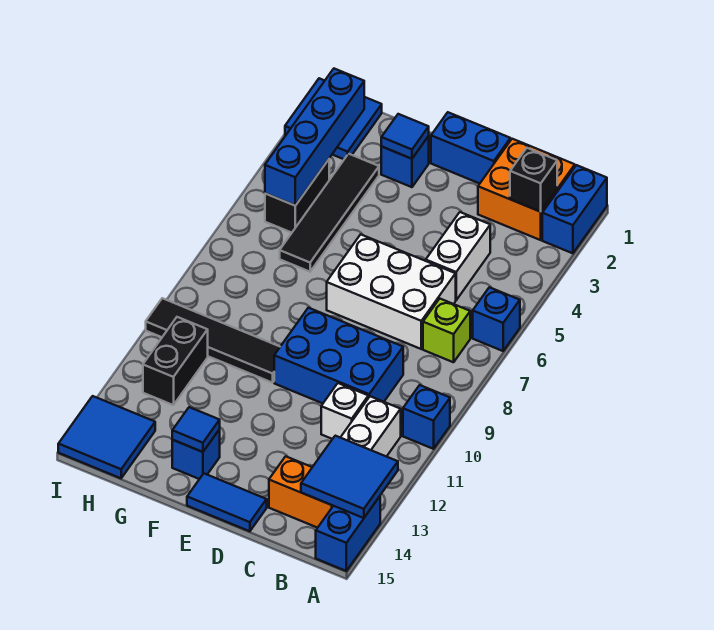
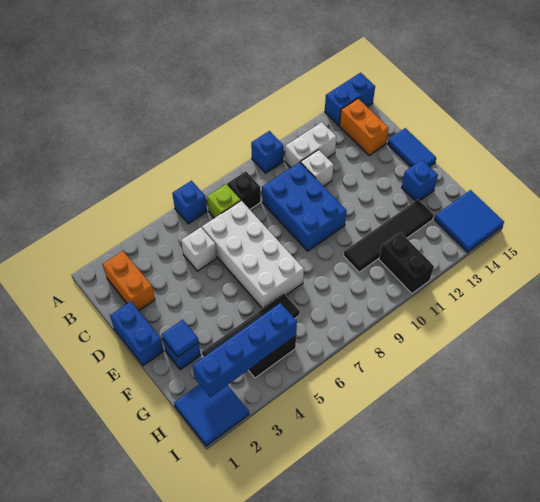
blue brick A1:A2 level 1 -> none
blue tile A13:B14 level 2 -> none
orange brick B1:C2 level 1 -> orange brick B2:C2 level 1
black brick B2 level 2 -> black brick B8 level 1
white brick C4:C5 level 1 -> white brick C5 level 1
white brick C6:E7 level 1 -> white brick C6:F7 level 1
black tile F10:I10 level 1 -> black tile G10:G13 level 1
blue tile F14 level 2 -> none
black brick H11:H12 level 1 -> black brick H11:I11 level 1

